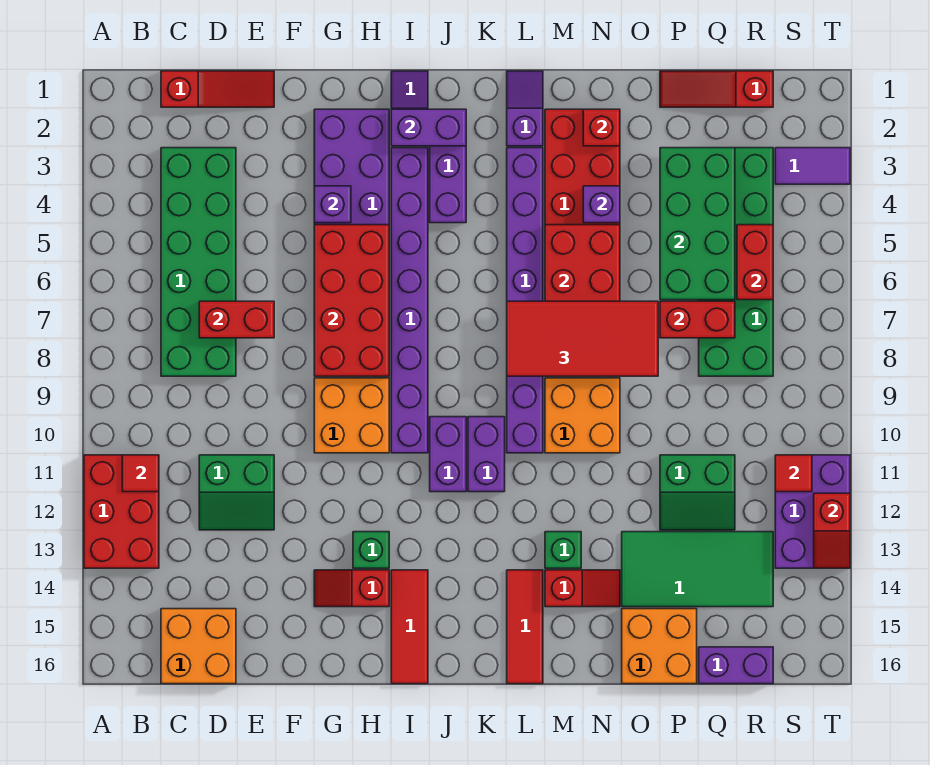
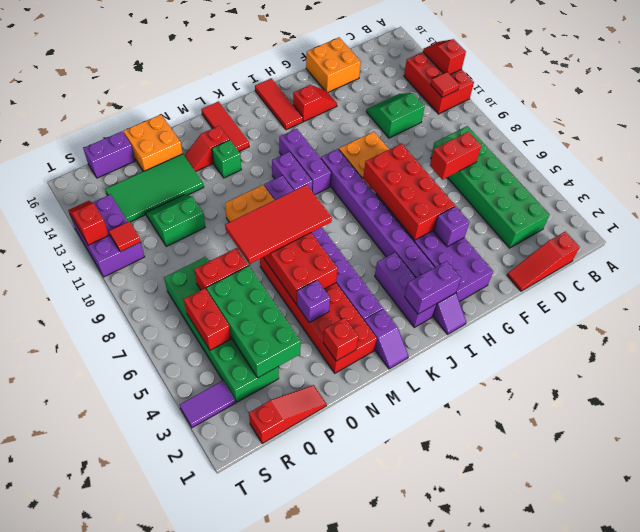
none -> red slope A12:A13 level 2 top 12
orange brick C15:D16 level 1 -> orange brick E15:F16 level 1
green brick H13 level 1 -> none
purple brick J10:J11 level 1 -> purple brick J10:J12 level 1

